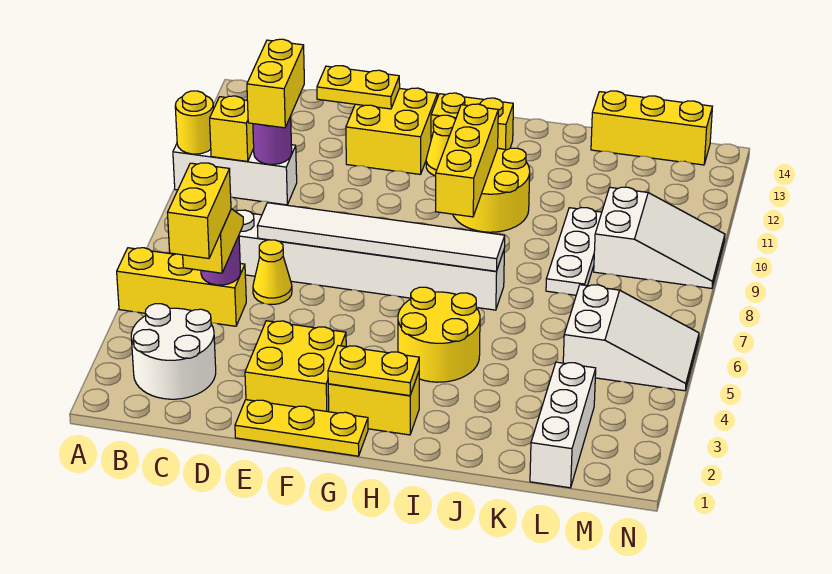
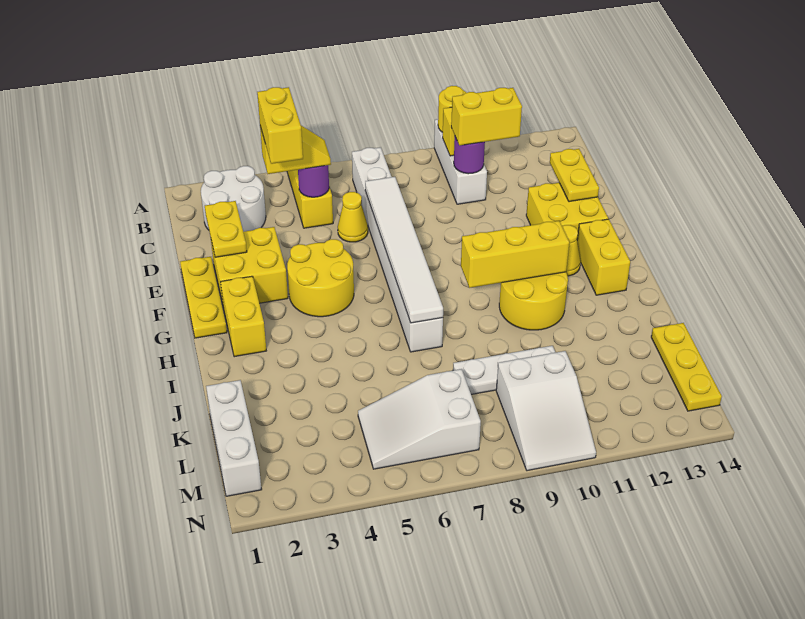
yellow brick C3:C4 level 4 -> yellow brick C4:D4 level 4
yellow plate G2:H2 level 2 -> yellow plate D2:E2 level 2
yellow round brick H4:I5 level 1 -> yellow round brick F4:G5 level 1
yellow brick K14:M14 level 1 -> yellow plate K14:M14 level 1
white brick L1:L3 level 1 -> white brick K1:M1 level 1
white slope L5:N6 level 1 top L -> white slope L5:M7 level 1 top 7

